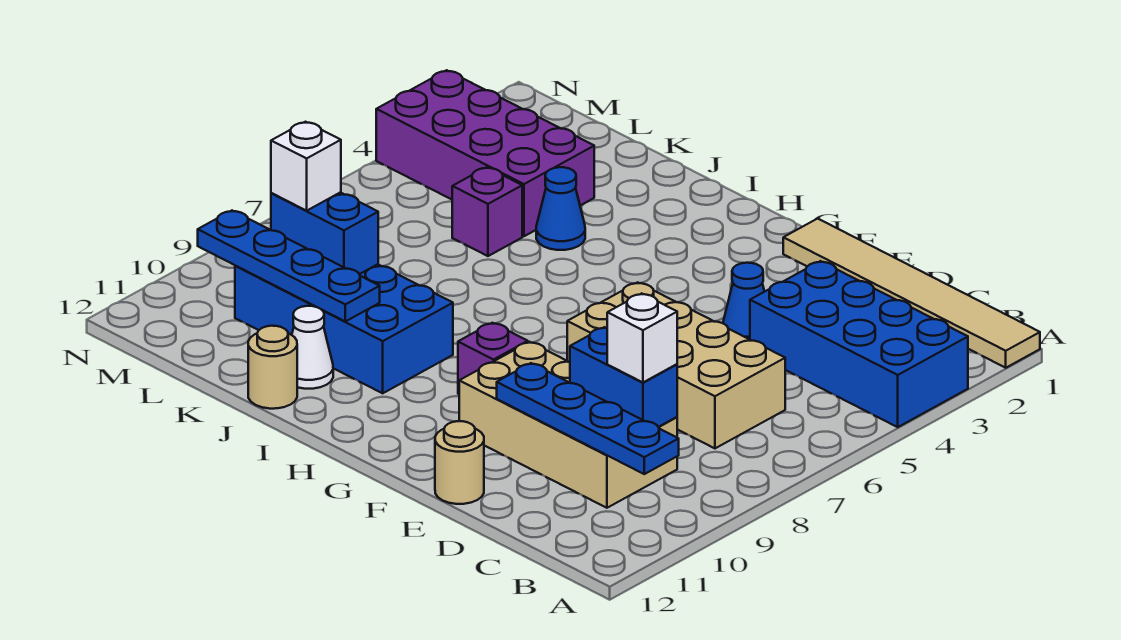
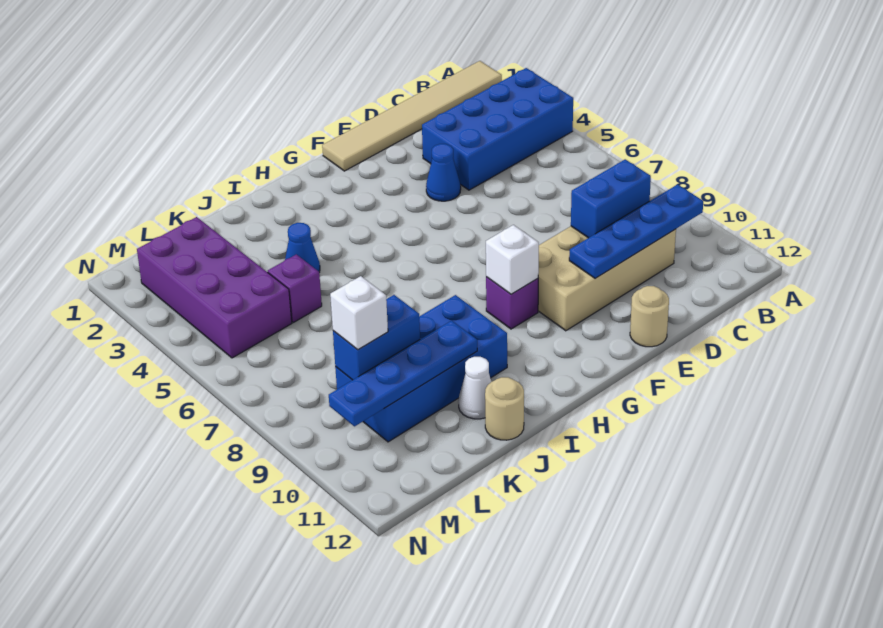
tan brick C6:F7 level 1 -> none
white brick C9 level 3 -> white brick G9 level 2
purple brick K3:N4 level 1 -> purple brick L2:M5 level 1

